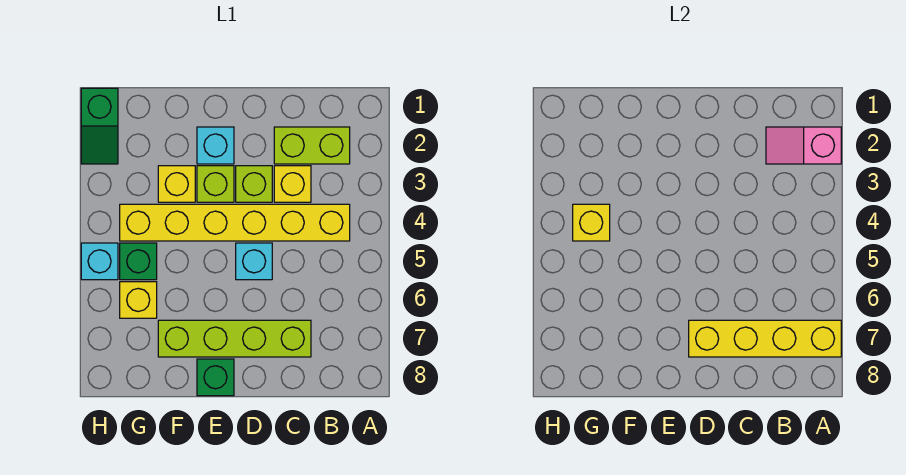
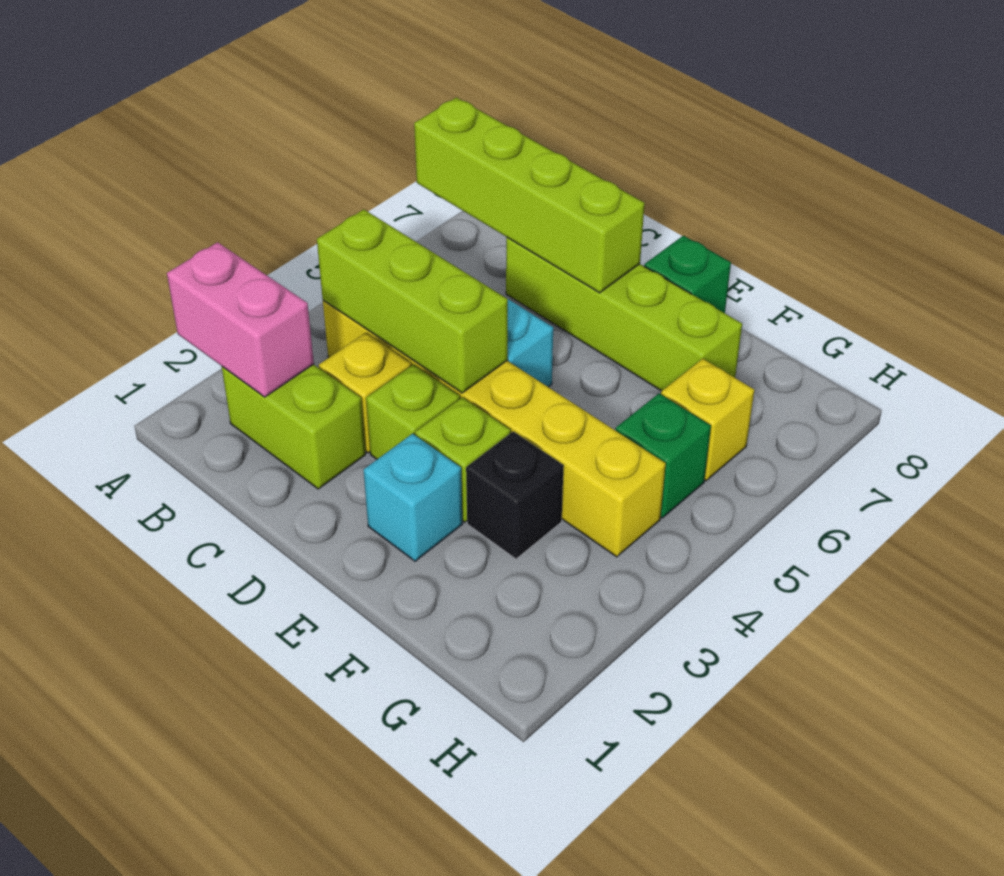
pink slope A2:B2 level 2 top A -> pink brick A2:B2 level 2
yellow brick A7:D7 level 2 -> lime brick A7:D7 level 2
none -> lime brick B4:D4 level 2
yellow brick F3 level 1 -> black brick F3 level 1
yellow brick G4 level 2 -> none
green slope H1:H2 level 1 top 1 -> none
cyan brick H5 level 1 -> none

